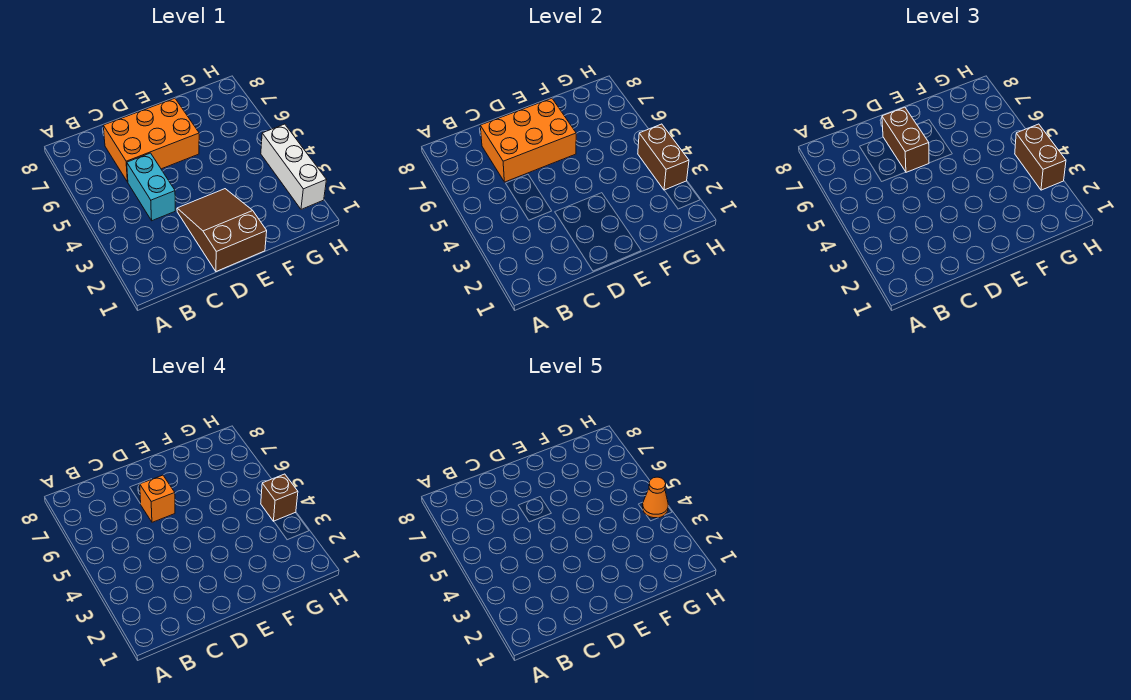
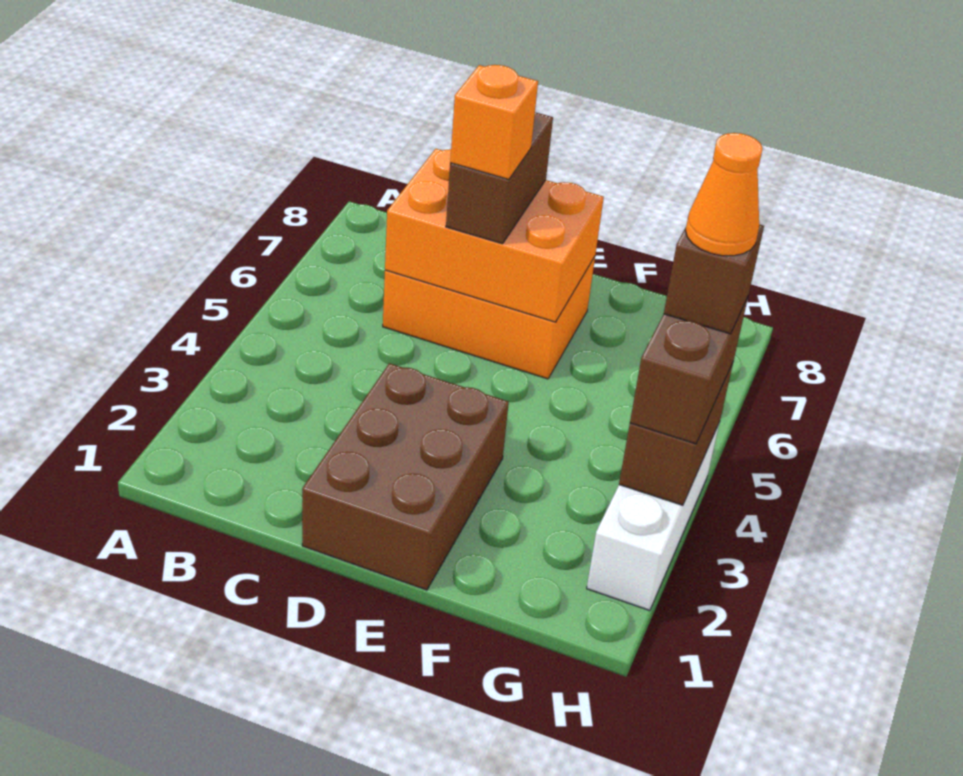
cyan brick C4:C5 level 1 -> none
brown slope D1:E3 level 1 top 1 -> brown brick D1:E3 level 1

